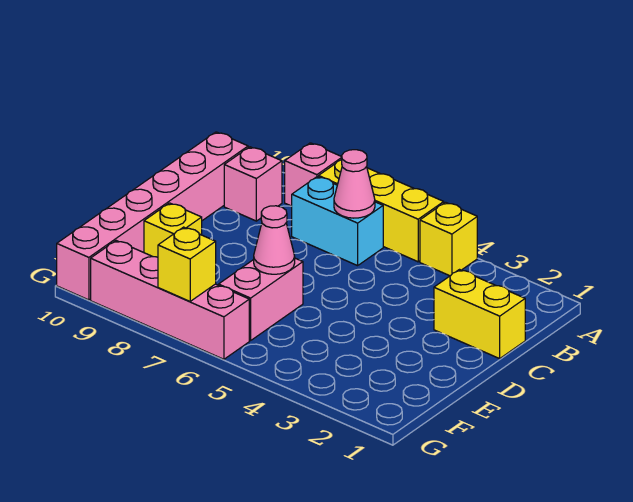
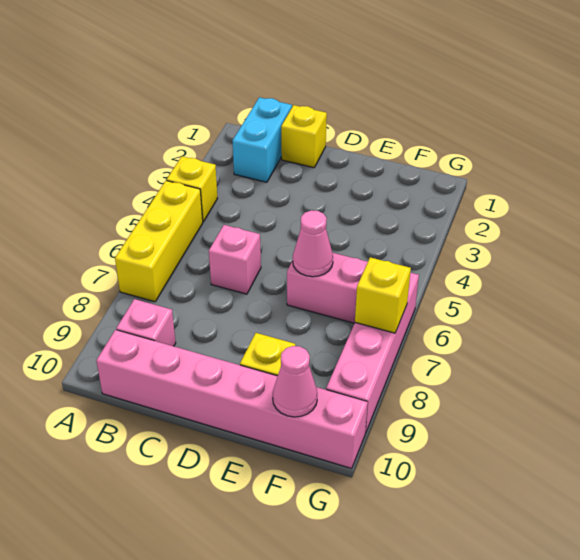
pink brick A8 level 1 -> pink brick C6 level 1
cyan brick B6:B7 level 1 -> cyan brick B1:B2 level 1
pink cone B6 level 2 -> pink cone F10 level 2
yellow brick C1:C2 level 1 -> yellow brick C1 level 1

